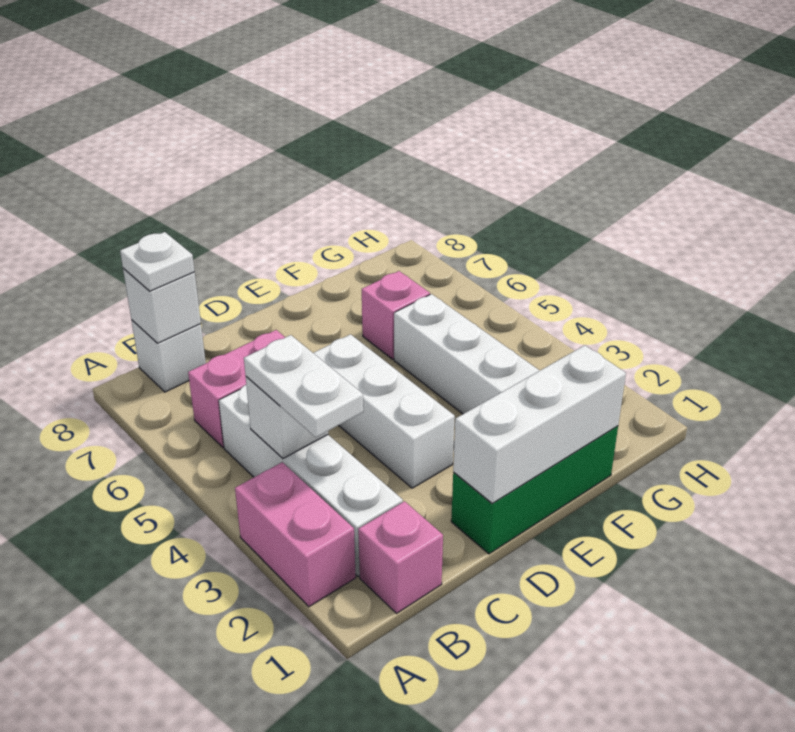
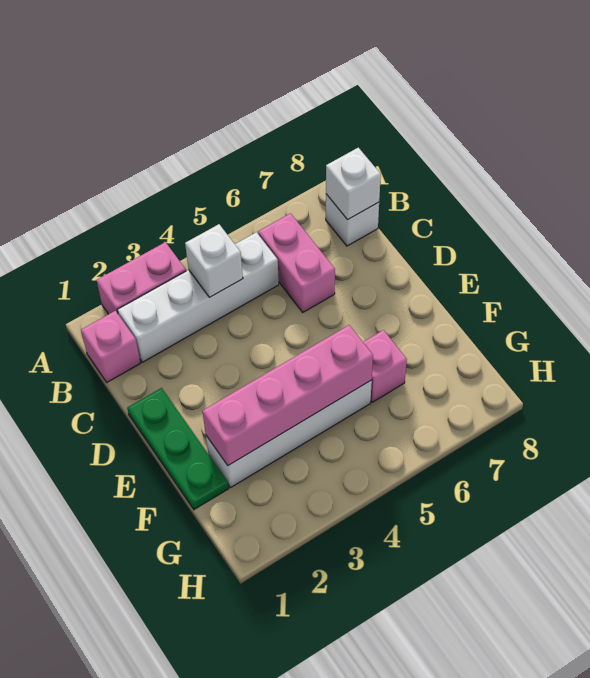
white plate B3:B4 level 3 -> none
white plate B8 level 3 -> none
green brick D1:F1 level 1 -> green plate D1:F1 level 1
white brick D1:F1 level 2 -> none
white brick D3:D5 level 1 -> none
none -> pink brick F2:F5 level 2

